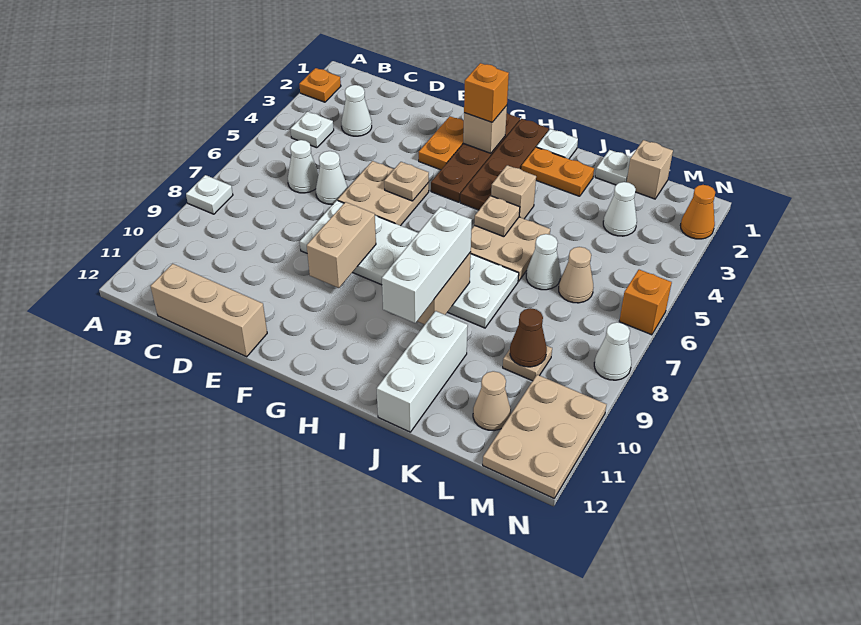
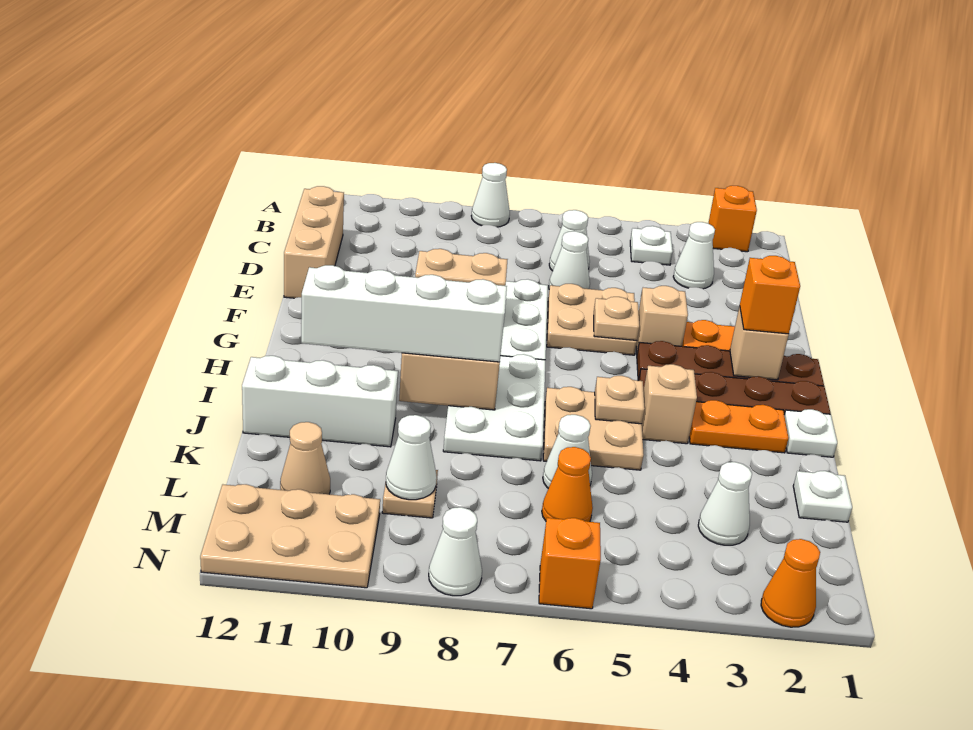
orange plate A2 level 1 -> orange brick A2 level 1
white plate A8 level 1 -> white cone A8 level 1
orange plate I2:J2 level 1 -> orange plate I2:I3 level 1
white brick I8:I10 level 3 -> white brick I8:I11 level 3
tan brick L1 level 1 -> tan brick F4 level 1
tan cone L6 level 1 -> orange cone L6 level 1
brown cone L9 level 2 -> white cone L9 level 2

